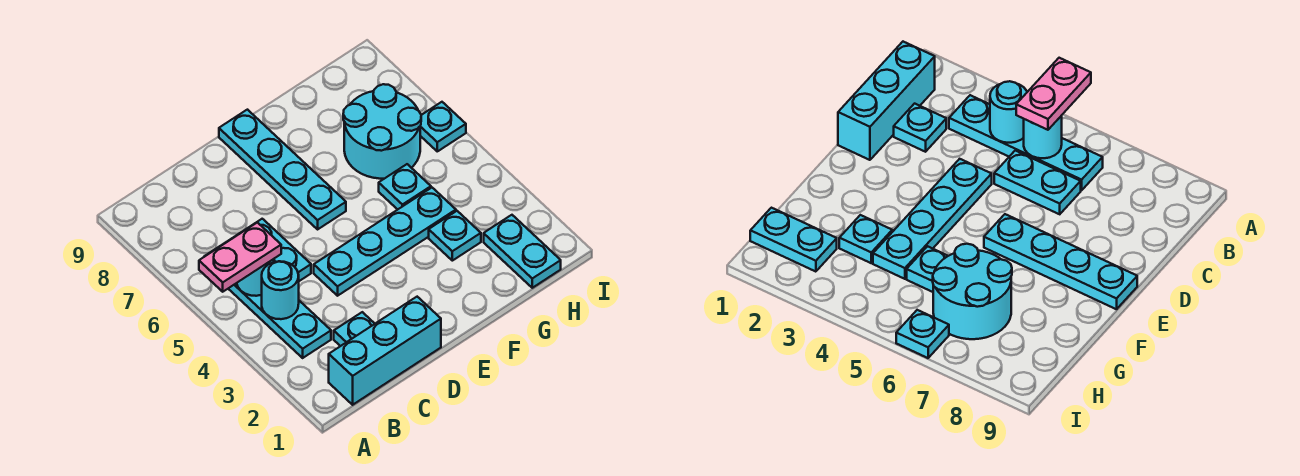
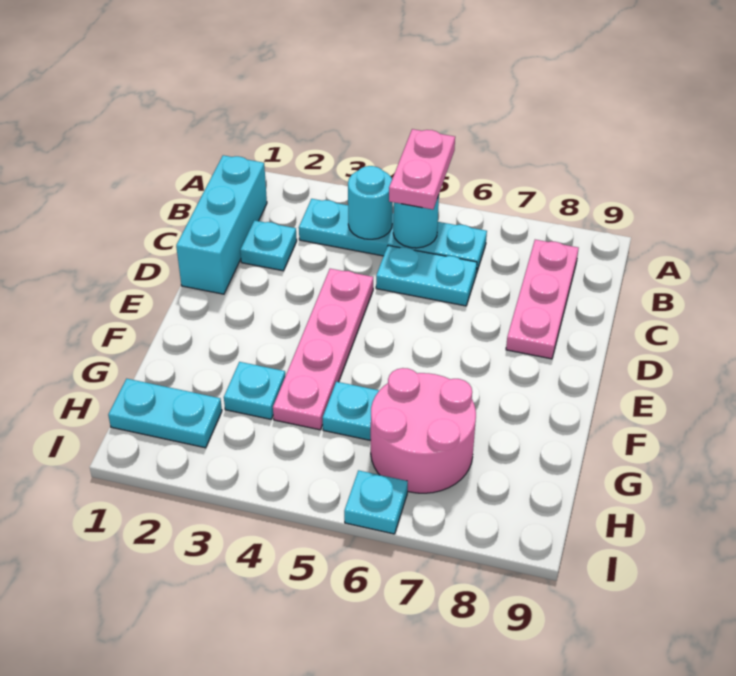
none -> pink plate B8:D8 level 1
cyan plate D4:G4 level 1 -> pink plate D4:G4 level 1
cyan plate E6:E9 level 1 -> none
cyan round brick G6:H7 level 1 -> pink round brick G6:H7 level 1

